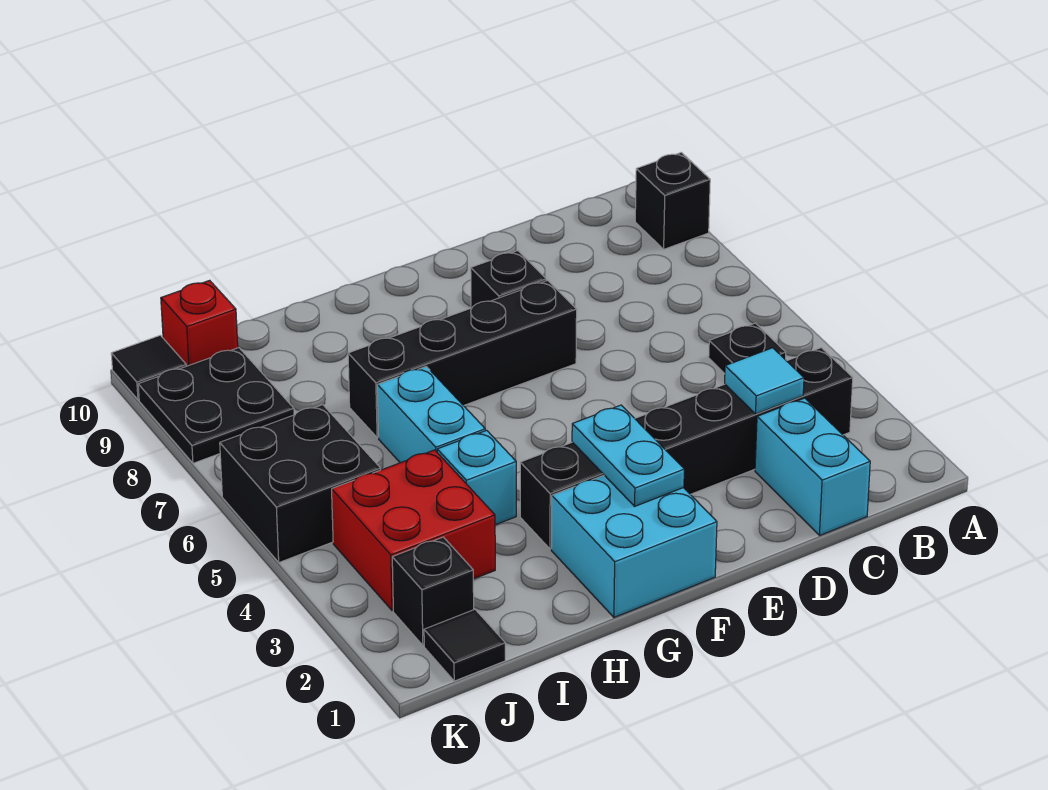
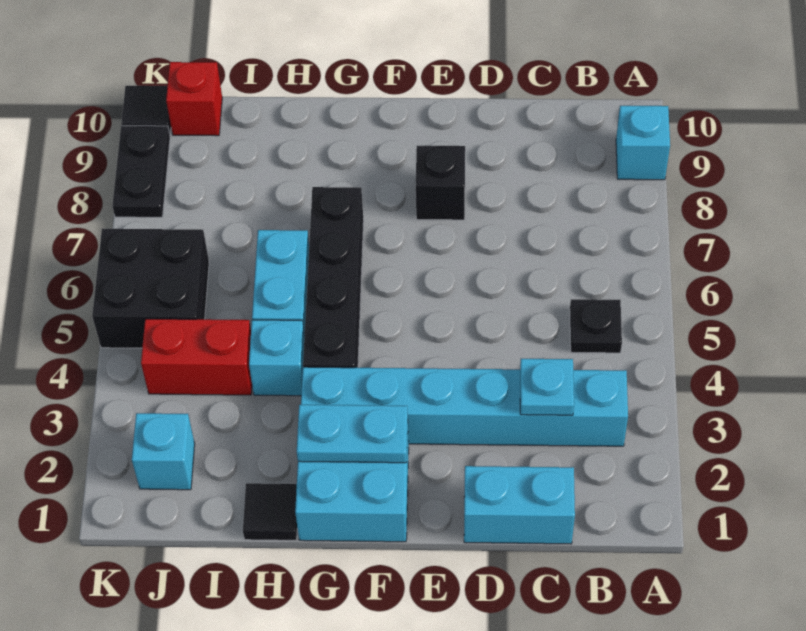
black brick A9 level 1 -> cyan brick A9 level 1
black brick B3:G3 level 1 -> cyan brick B3:G3 level 1
cyan brick C1:C2 level 1 -> cyan brick C1:D1 level 1
cyan tile C3 level 2 -> cyan plate C3 level 2
black brick E7:H7 level 1 -> black brick G4:G7 level 1
cyan plate F2:F3 level 2 -> cyan plate F2:G2 level 2
red brick I3:J4 level 1 -> red brick I4:J4 level 1
black tile J1 level 1 -> black tile H1 level 1
black brick J2 level 1 -> cyan brick J2 level 1
black plate J8:K9 level 1 -> black plate K8:K9 level 1

